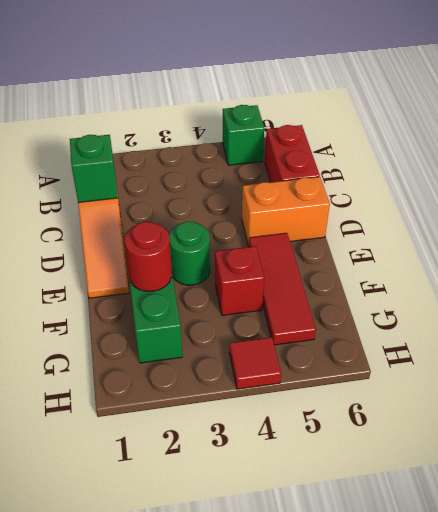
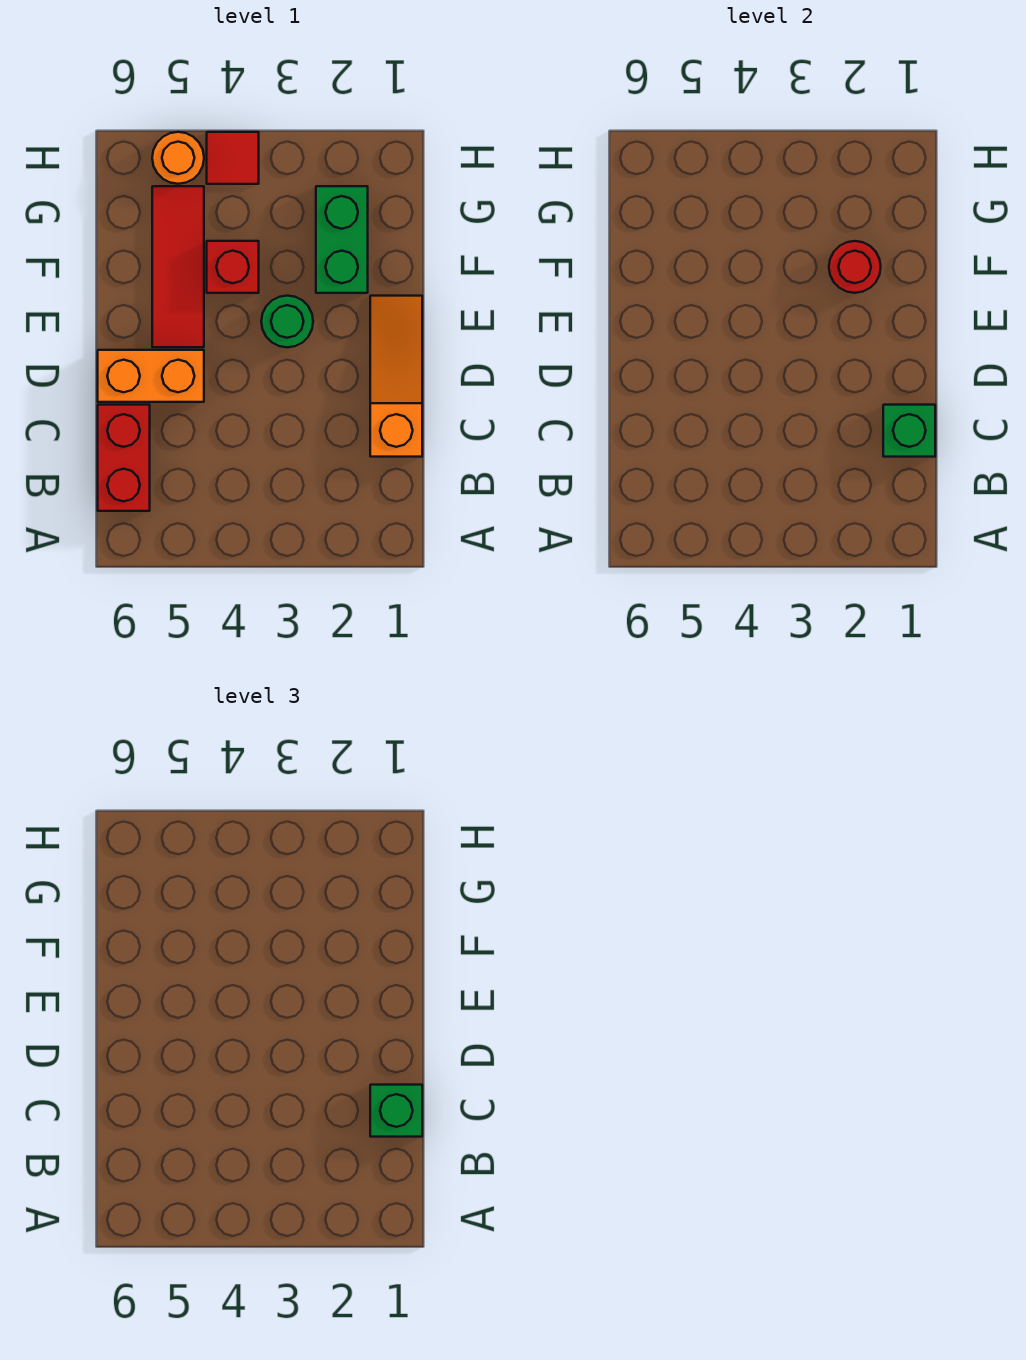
green brick A5 level 1 -> green brick C1 level 3
none -> orange round brick H5 level 1

